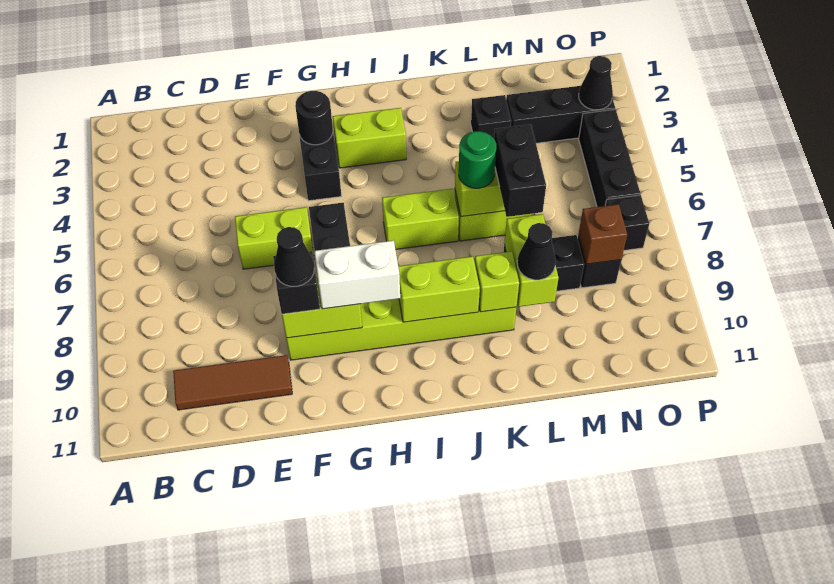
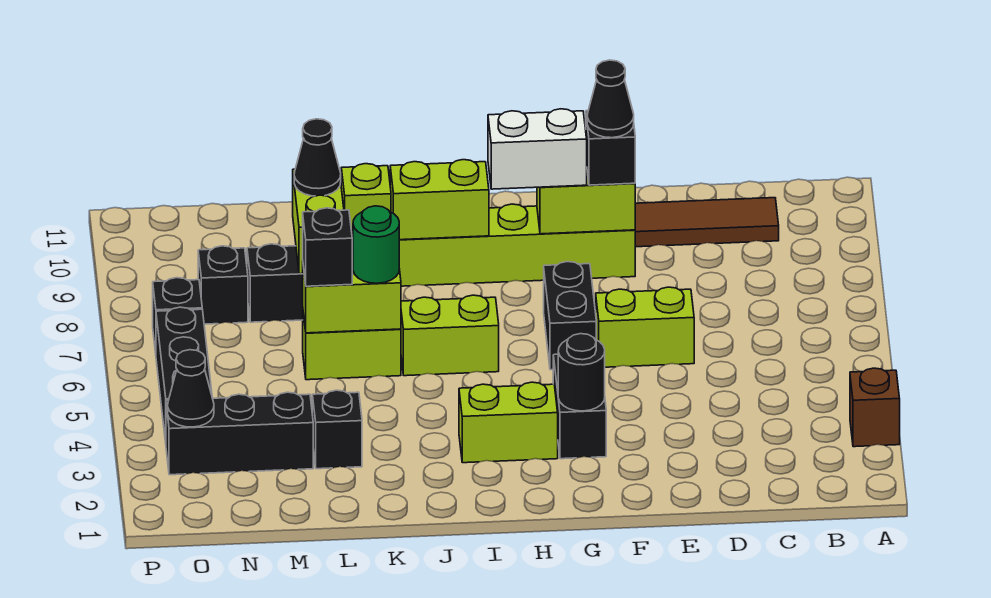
black brick L6:L7 level 3 -> black brick L6 level 3
brown brick N8 level 2 -> brown brick A3 level 1

